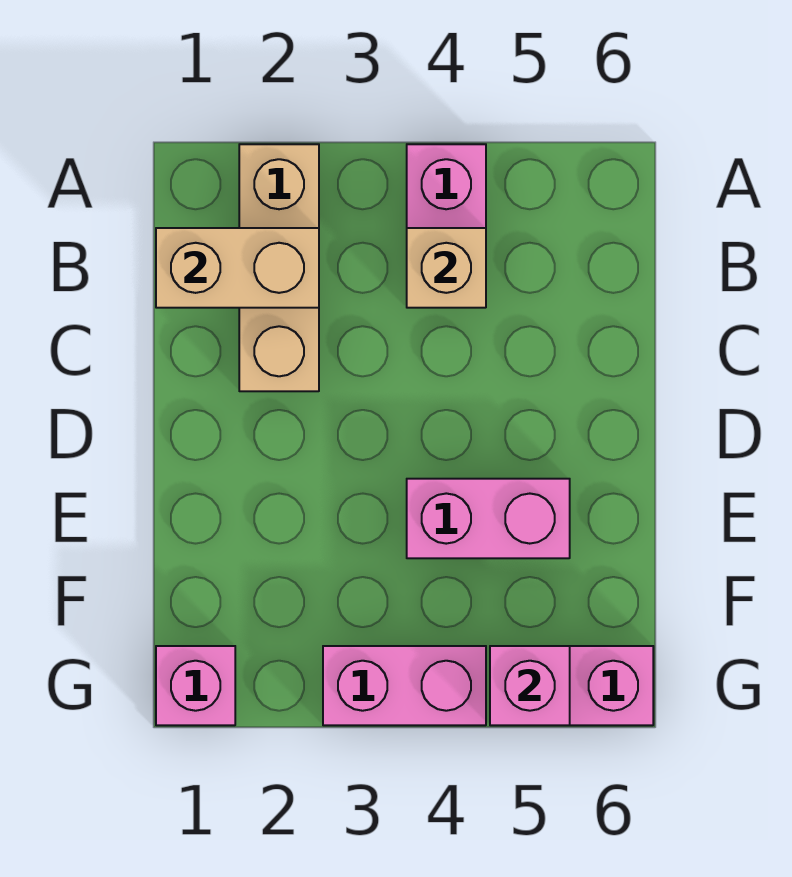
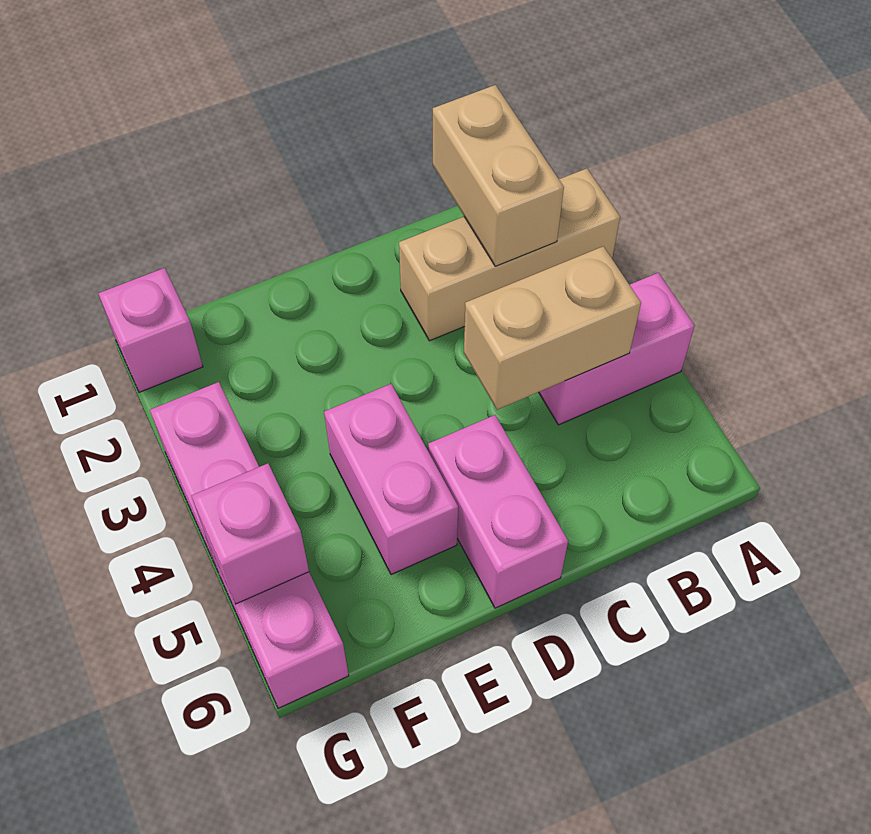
tan brick B4 level 2 -> tan brick B4:C4 level 2
none -> pink brick D5:D6 level 1

